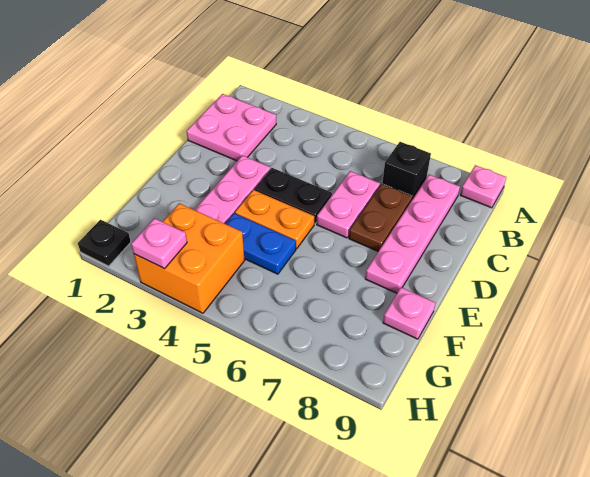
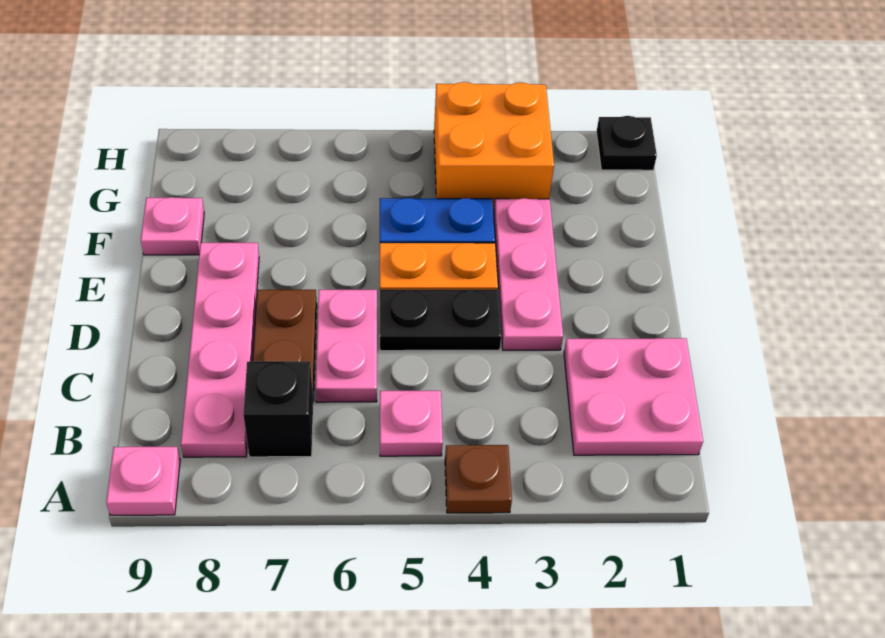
none -> brown plate A4 level 1
pink plate H3 level 2 -> pink plate B5 level 1

